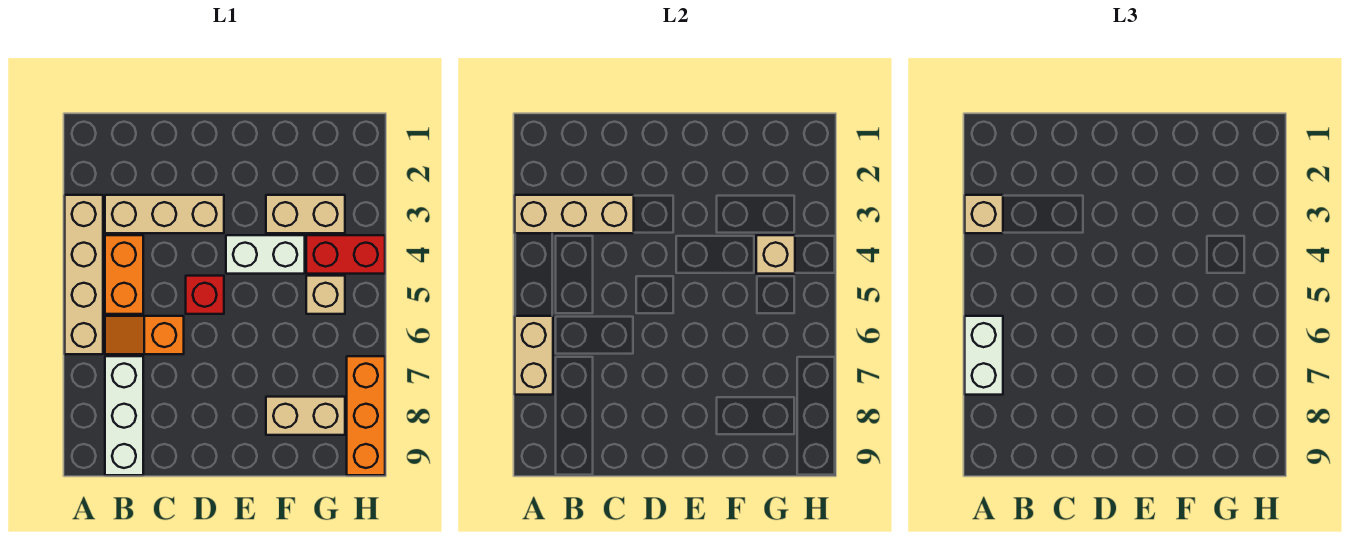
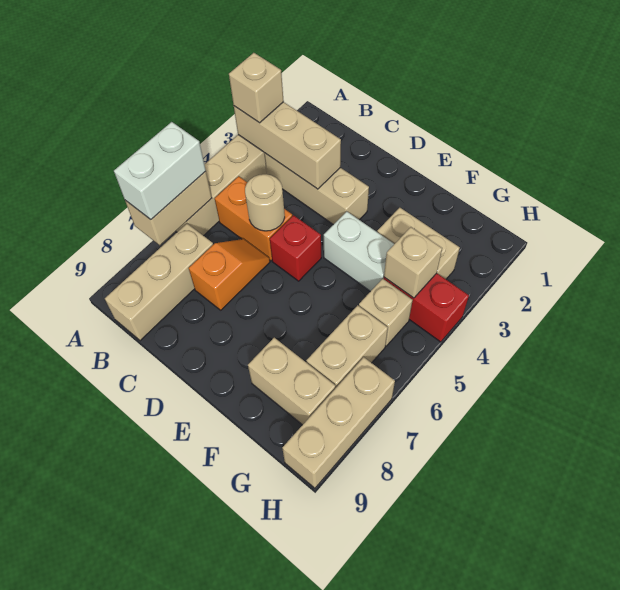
orange brick B4:B5 level 1 -> orange brick B5:C5 level 1
orange slope B6:C6 level 1 top C -> orange slope C6:C7 level 1 top 7
white brick B7:B9 level 1 -> tan brick B7:B9 level 1
none -> tan round brick C5 level 2
none -> tan brick G6:G7 level 1
orange brick H7:H9 level 1 -> tan brick H7:H9 level 1

